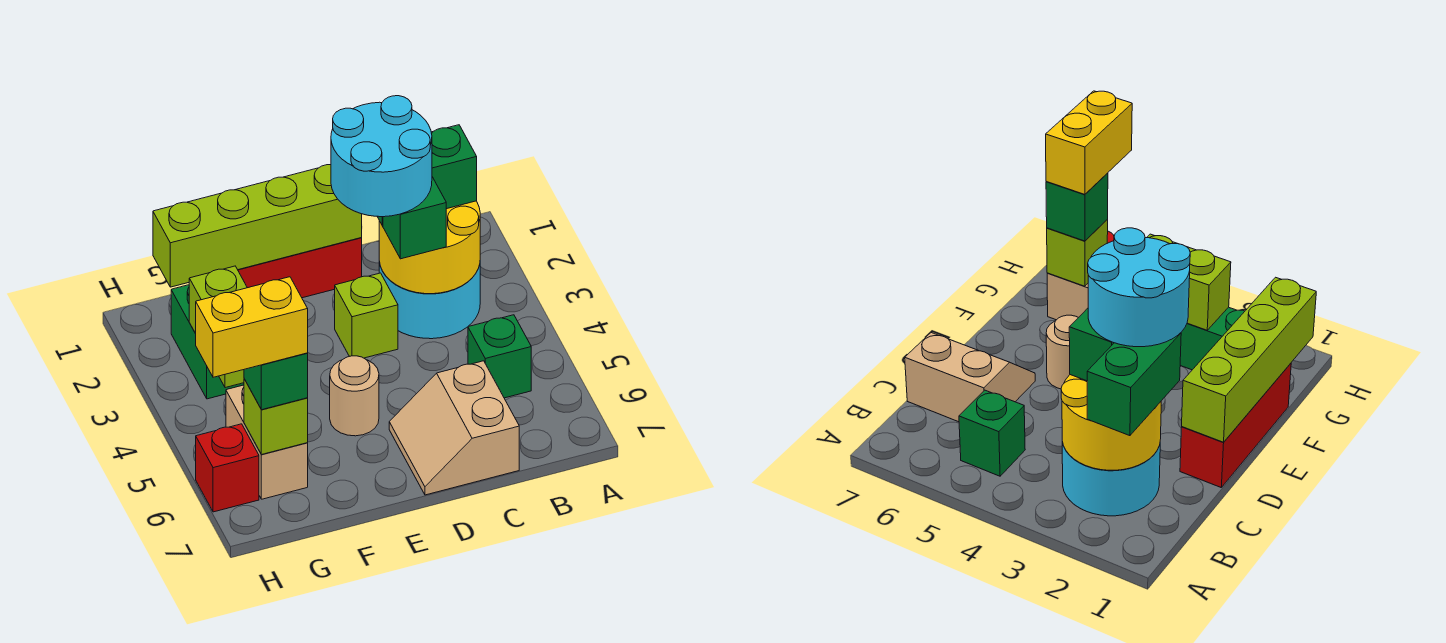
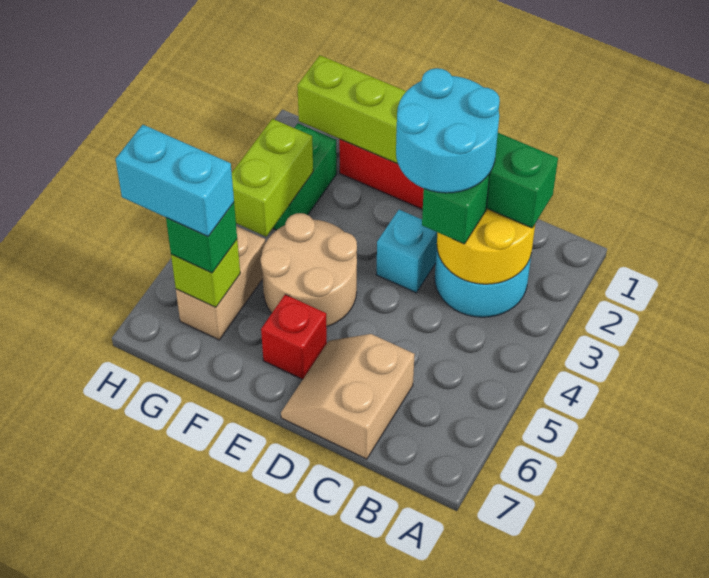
green brick B5 level 1 -> none
lime brick D3 level 1 -> cyan brick D3 level 1
tan round brick E5 level 1 -> tan round brick E4:F5 level 1
yellow brick G6:H6 level 4 -> cyan brick G6:H6 level 4
red brick H6 level 1 -> red brick E6 level 1

